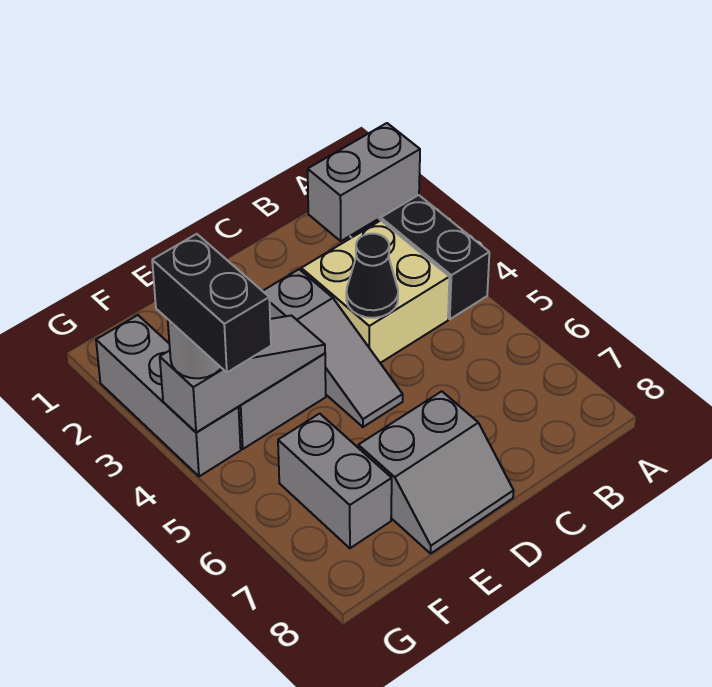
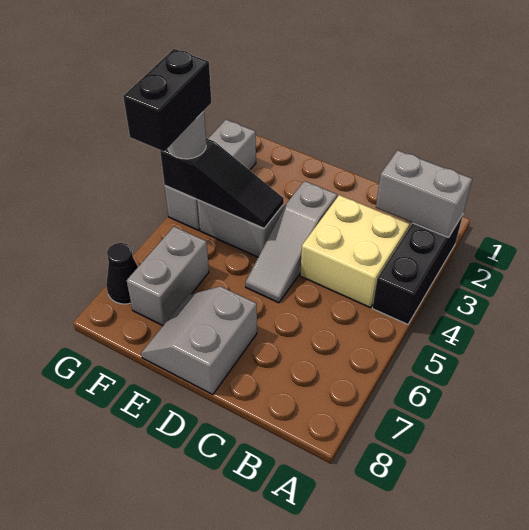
black cone C4 level 2 -> black cone G7 level 1
grey slope D7:E8 level 1 top 7 -> grey slope D7:E8 level 1 top D
grey slope E4:G4 level 2 top G -> black slope E4:G4 level 2 top G

